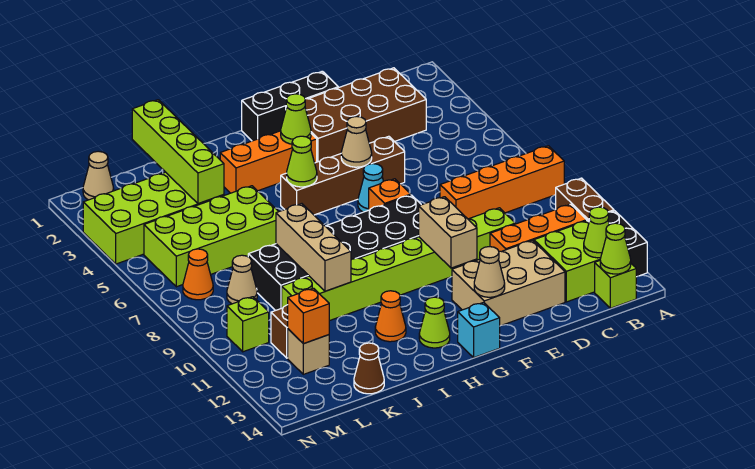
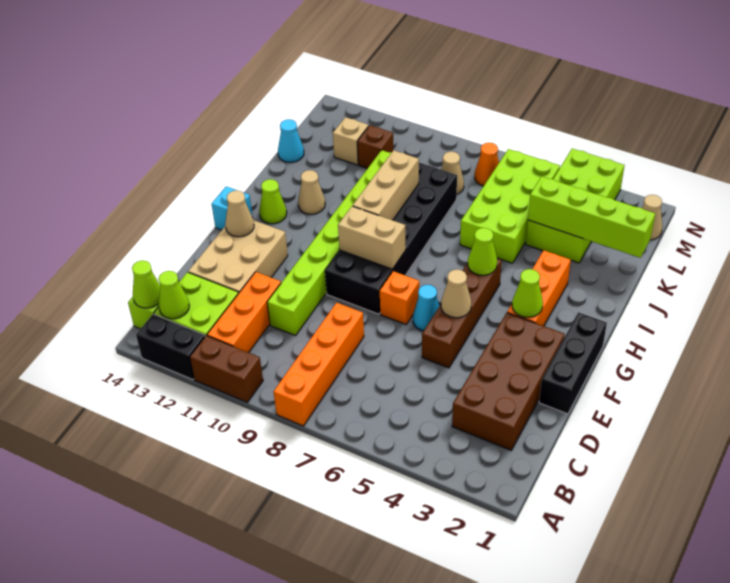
tan brick F10:F11 level 2 -> tan brick G8:G9 level 2
orange cone I12 level 1 -> tan cone I12 level 1
tan brick J8:J10 level 2 -> tan brick H9:J9 level 2
brown cone K14 level 1 -> cyan cone K14 level 1
orange brick L12 level 2 -> none
lime brick M10 level 1 -> none

